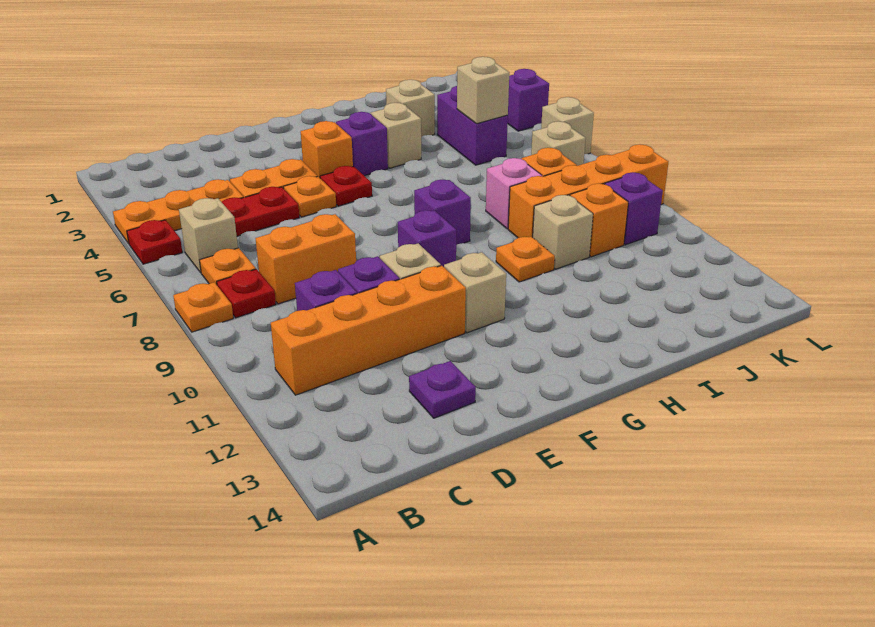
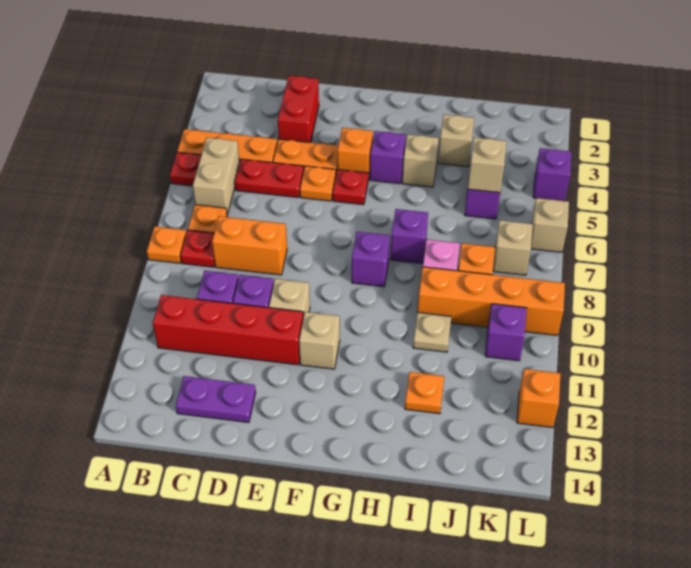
tan brick B6 level 1 -> tan brick B5:B6 level 1
orange brick B11:E11 level 1 -> red brick B11:E11 level 1
none -> red brick D2:D3 level 1
purple plate D13 level 1 -> purple plate C13:D13 level 1
purple brick F9 level 1 -> purple brick H7 level 1
orange plate H10 level 1 -> orange plate I12 level 1
tan brick I10 level 1 -> tan plate I10 level 1
orange brick J10 level 1 -> orange brick L12 level 1

